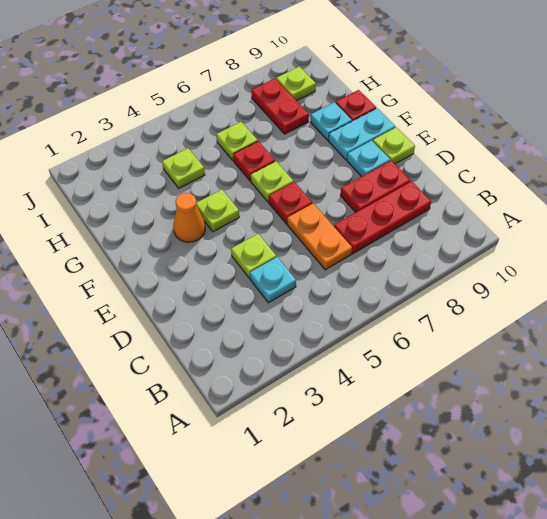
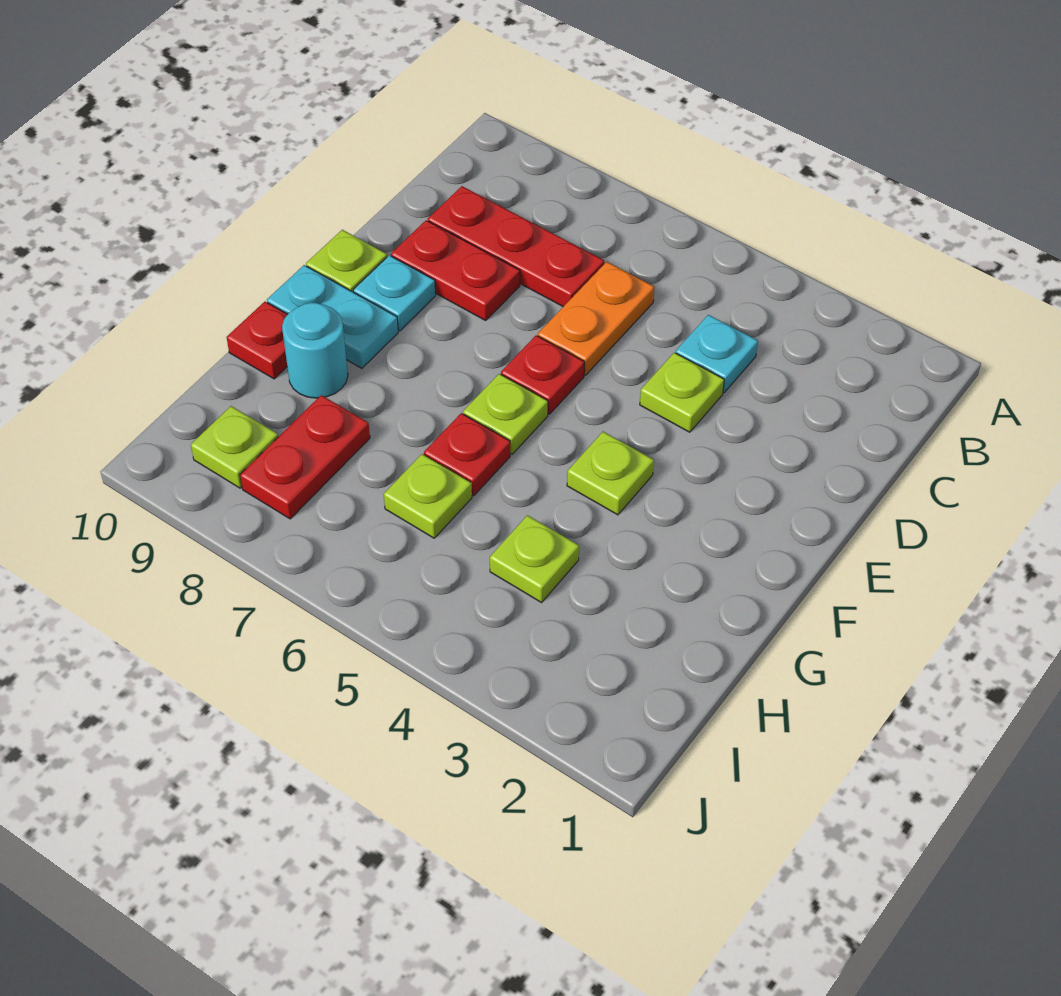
orange cone F3 level 1 -> none
cyan plate G9 level 1 -> cyan round brick G9 level 1

